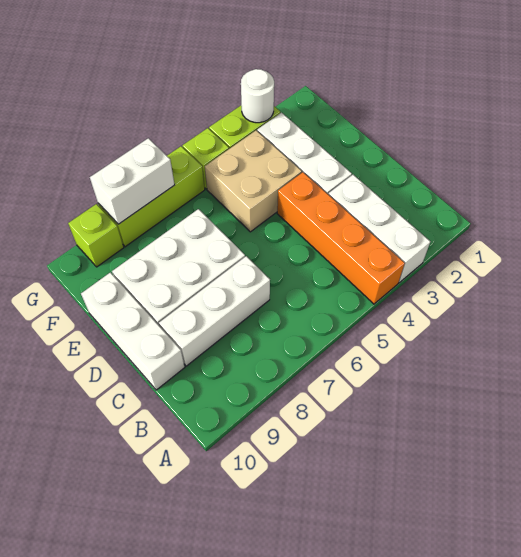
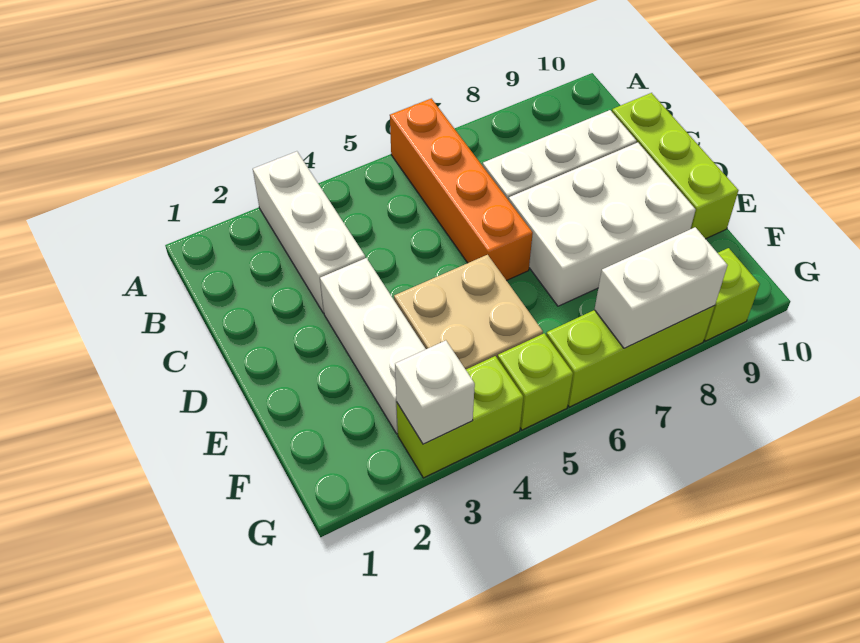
orange brick A4:D4 level 1 -> orange brick A6:D6 level 1
white brick C10:E10 level 1 -> lime brick C10:E10 level 1
white round brick G3 level 2 -> white brick G3 level 2

